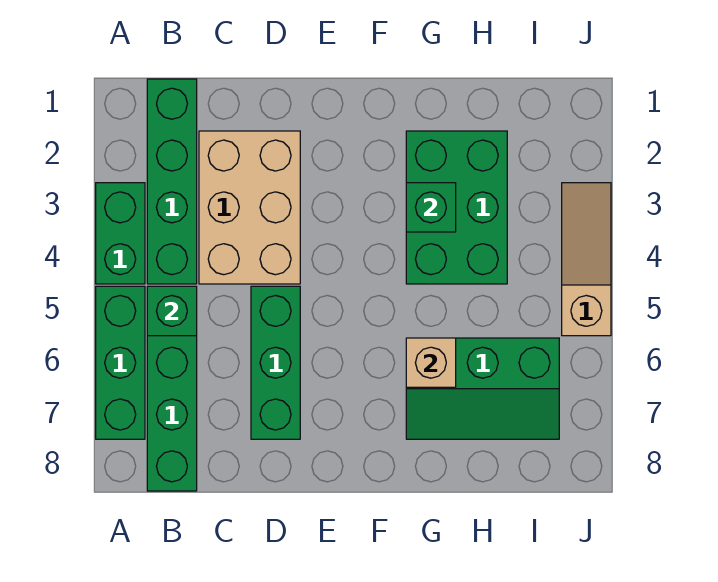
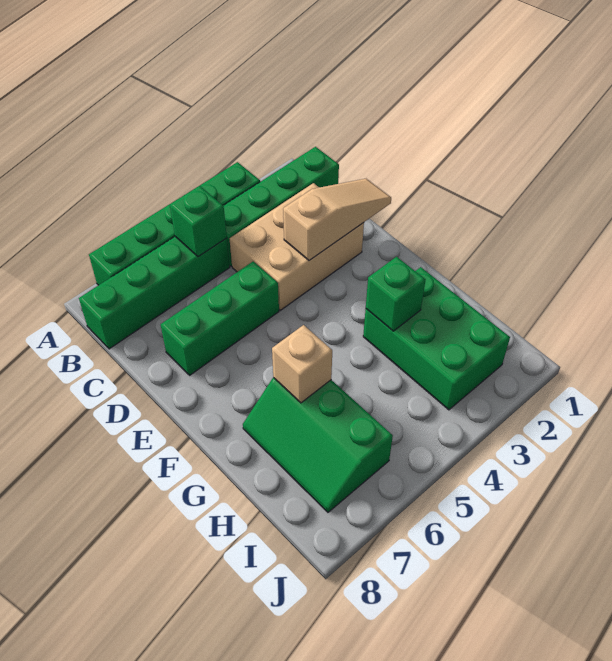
green brick G2:H4 level 1 -> green brick G2:I3 level 1
tan slope J3:J5 level 1 top 5 -> tan slope D1:D3 level 2 top 3

